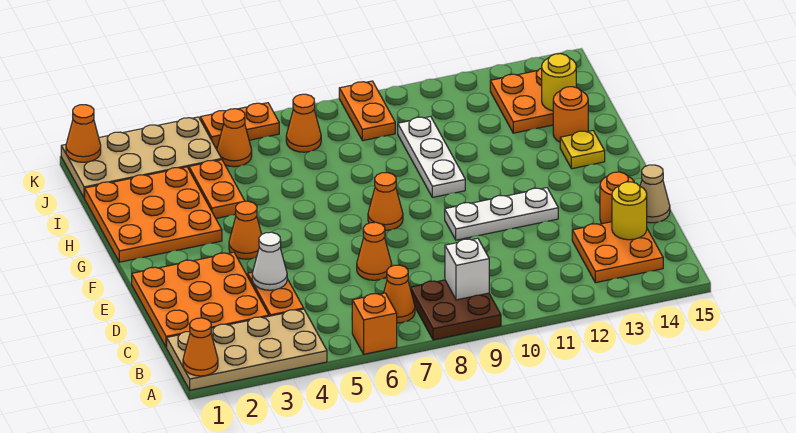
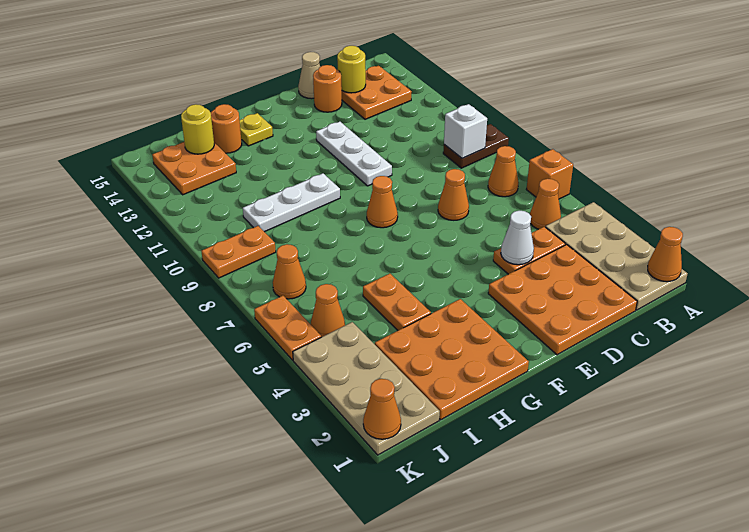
brown plate A8:B9 level 1 -> brown plate A9:B9 level 1
orange cone F4 level 1 -> orange cone B5 level 1
orange plate H4:I4 level 1 -> orange plate H4:H5 level 1

